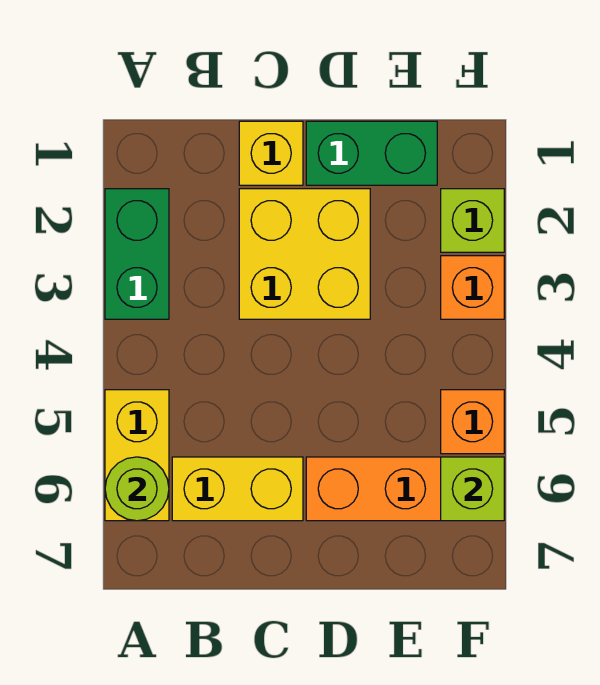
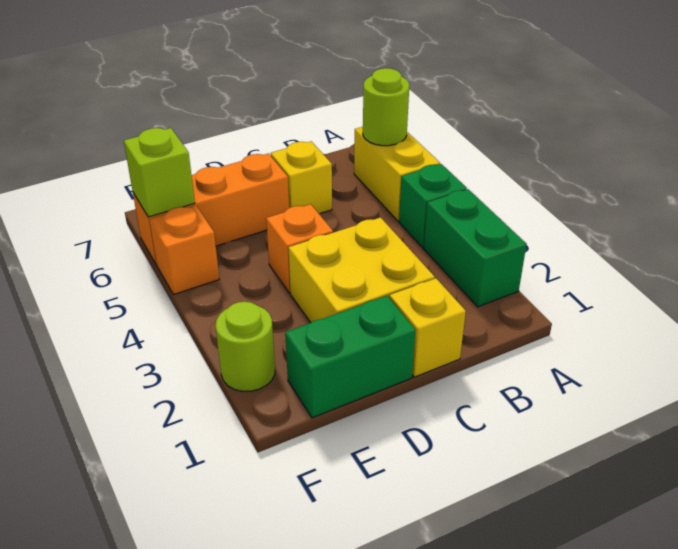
none -> green brick A4 level 1
yellow brick B6:C6 level 1 -> yellow brick C6 level 1
lime brick F2 level 1 -> lime round brick F2 level 1
orange brick F3 level 1 -> orange brick D4 level 1

